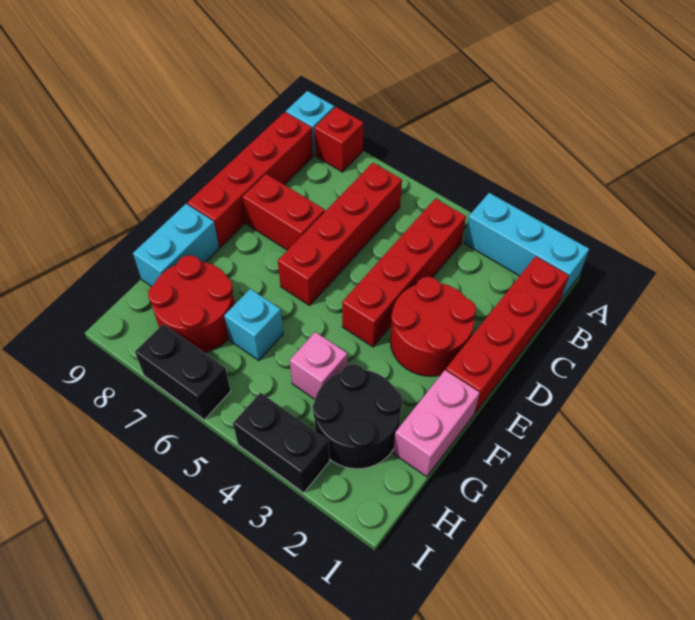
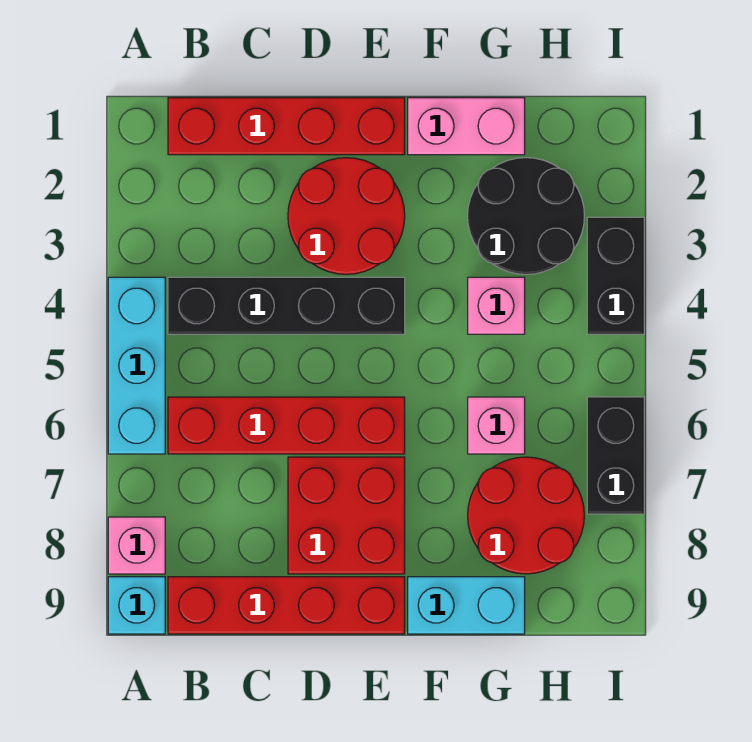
cyan brick A1:A3 level 1 -> cyan brick A4:A6 level 1
red brick A8 level 1 -> pink brick A8 level 1
red brick B4:E4 level 1 -> black brick B4:E4 level 1
red brick D7:D8 level 1 -> red brick D7:E8 level 1
cyan brick G6 level 1 -> pink brick G6 level 1

